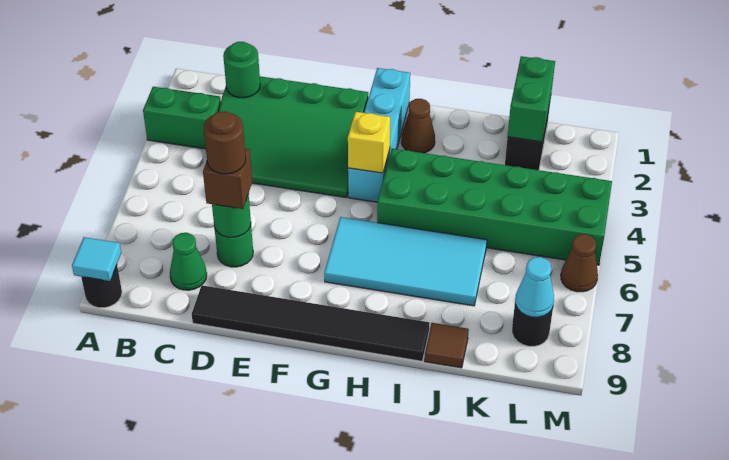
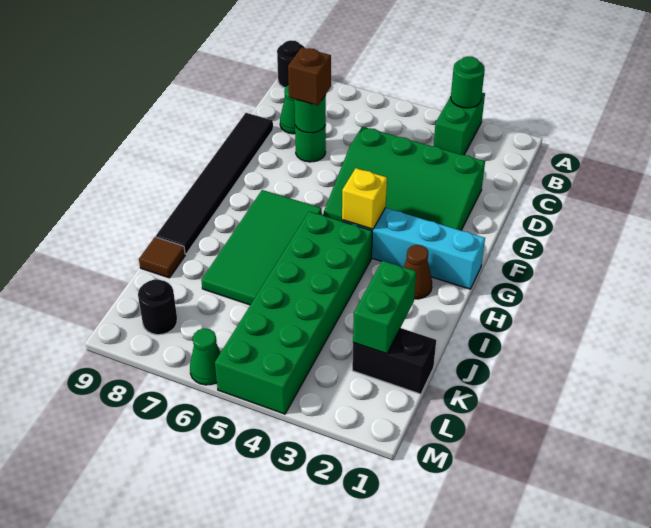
cyan tile A9 level 2 -> none
green slope C2:F4 level 1 top 2 -> green slope D2:F5 level 1 top D
green round brick C2 level 2 -> green round brick A3 level 2
brown round brick D7 level 4 -> none
cyan tile G6:J7 level 1 -> green tile G6:J7 level 1
green brick K1:K2 level 2 -> green brick J2:K2 level 2
cyan cone L8 level 2 -> none
brown cone M6 level 1 -> green cone M6 level 1

